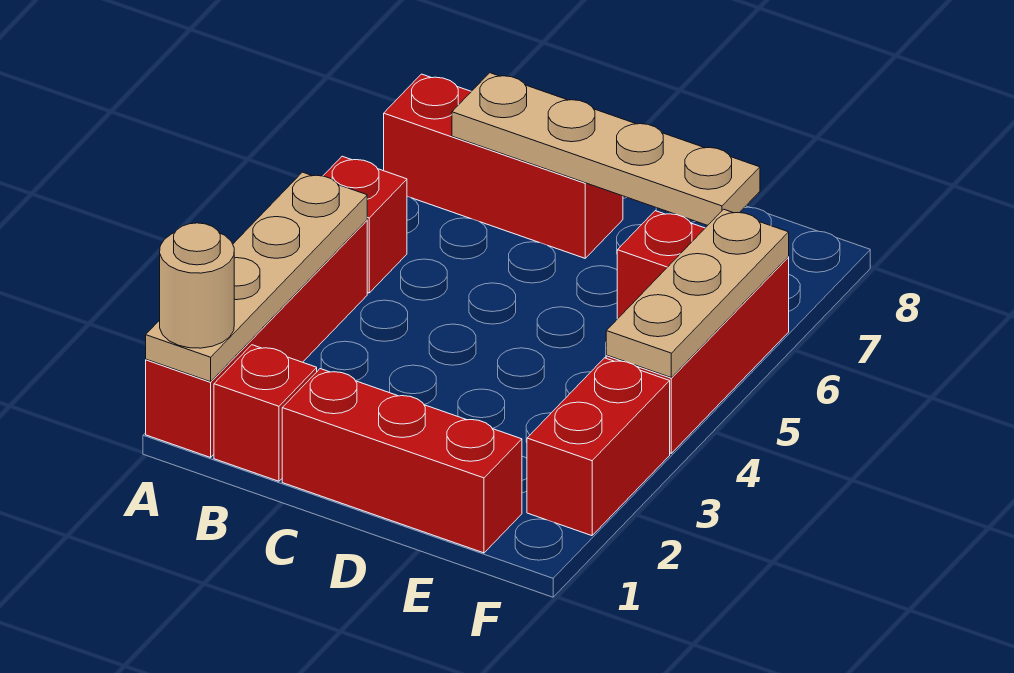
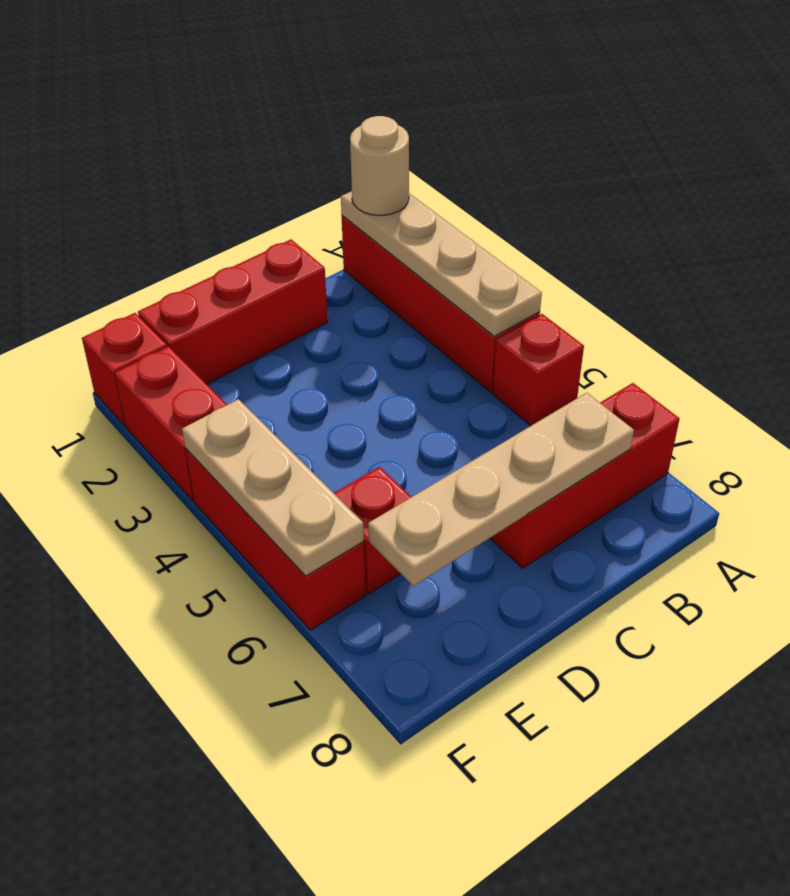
red brick B1 level 1 -> red brick F1 level 1

